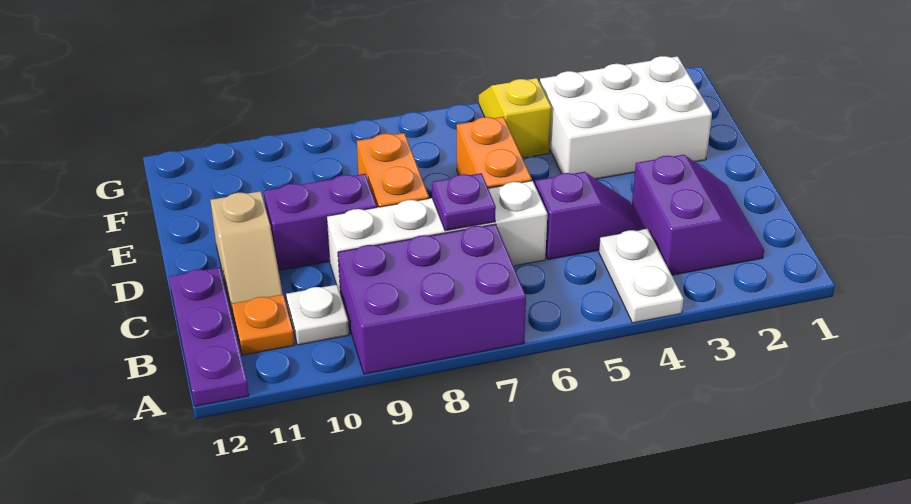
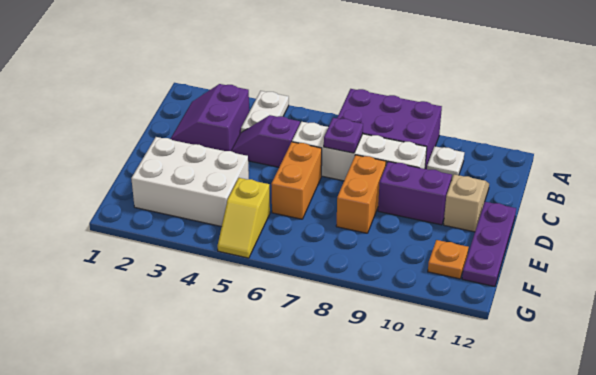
purple plate A12:C12 level 1 -> purple plate D12:F12 level 1
orange plate B11 level 1 -> orange plate F11 level 1

